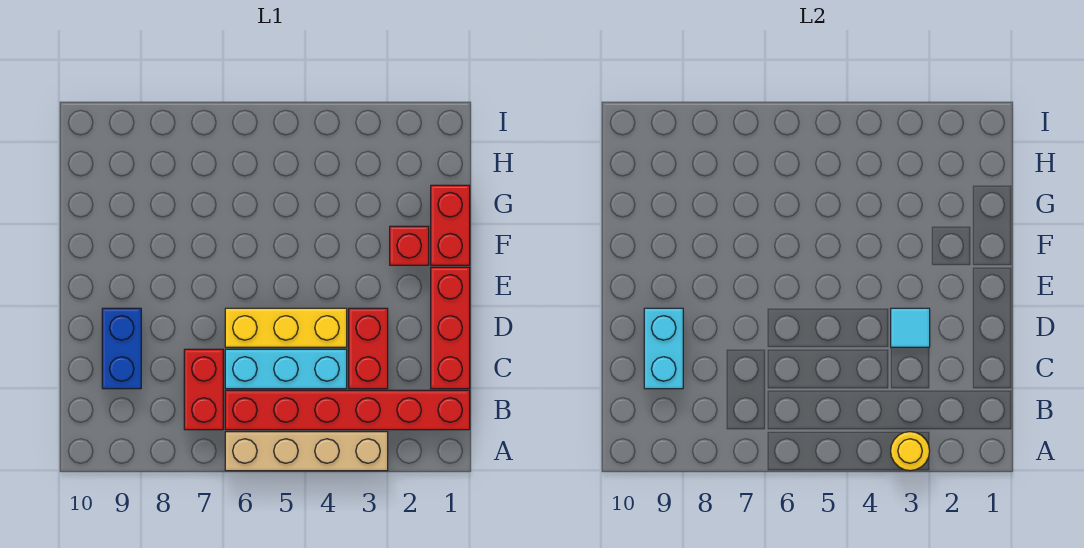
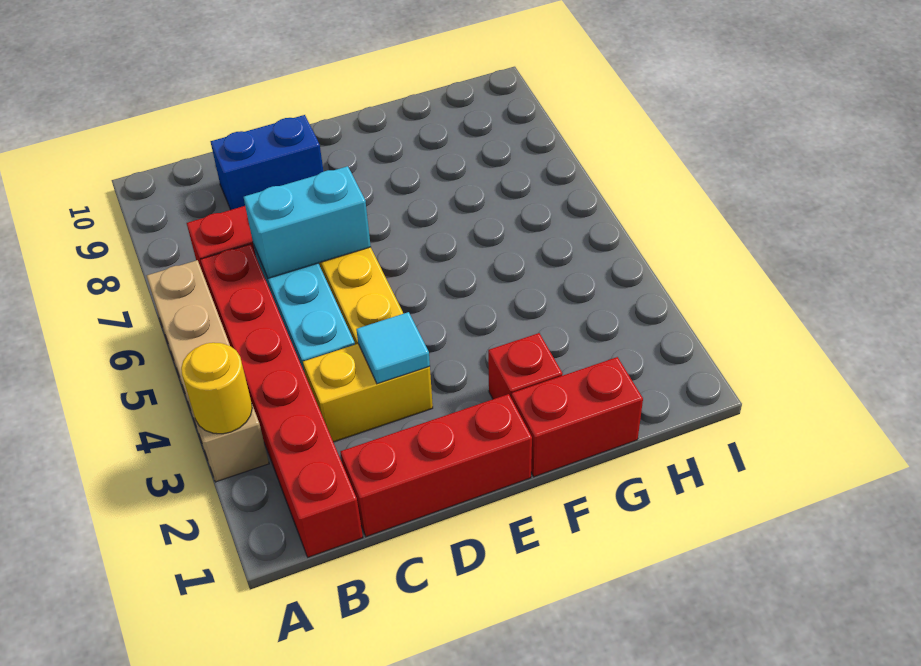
red brick C3:D3 level 1 -> yellow brick C3:D3 level 1
cyan brick C9:D9 level 2 -> cyan brick C6:D6 level 2

